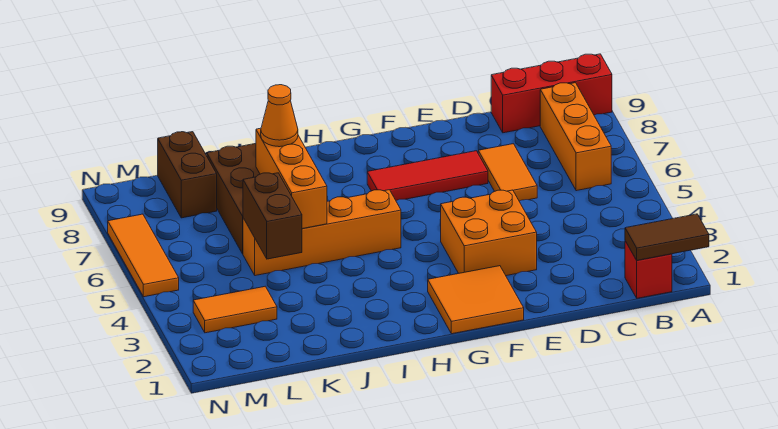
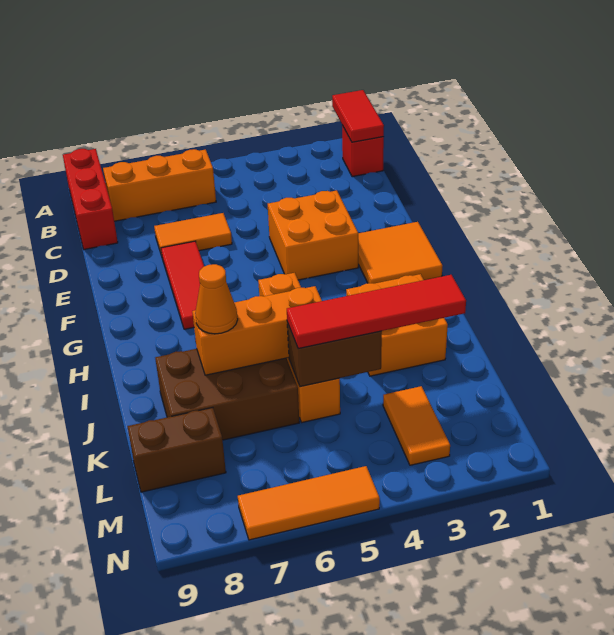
brown tile A1:B1 level 2 -> red tile A1:B1 level 2
none -> orange brick I2:J3 level 1
none -> red tile K2:K5 level 3

